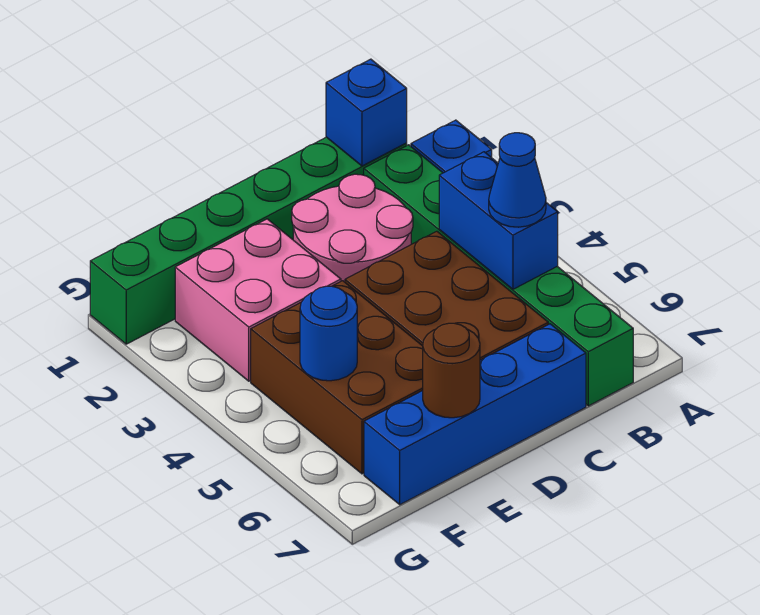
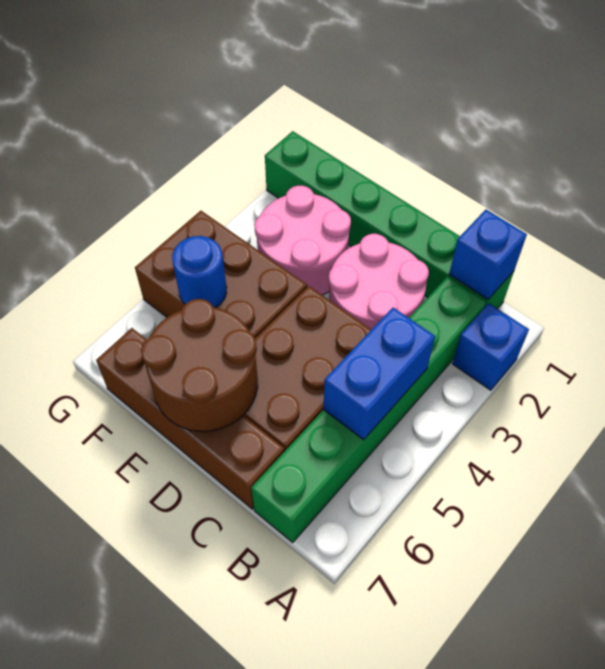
blue cone B5 level 3 -> none
blue brick C7:F7 level 1 -> brown brick C7:F7 level 1
pink brick E2:F3 level 1 -> pink round brick E2:F3 level 1
brown brick E4:F6 level 1 -> brown brick E4:G5 level 1
brown round brick E7 level 2 -> brown round brick D6:E7 level 2

